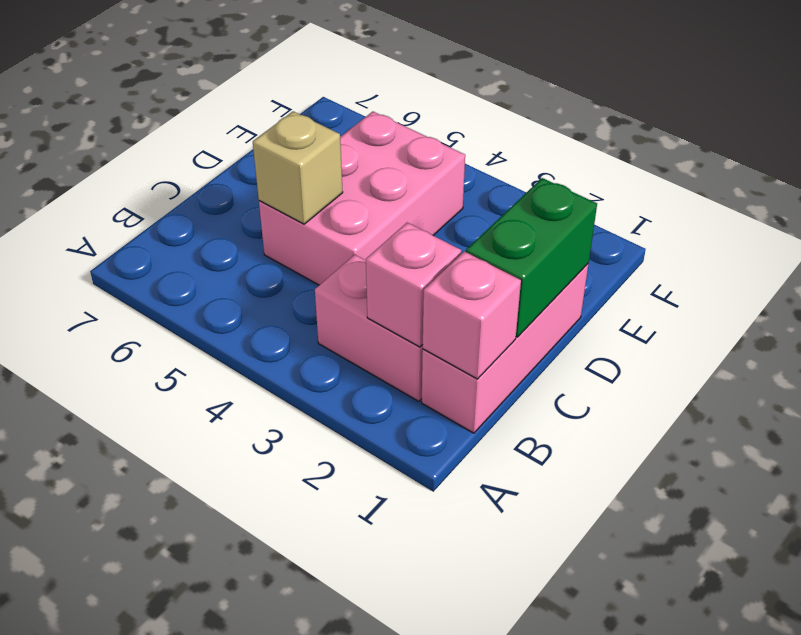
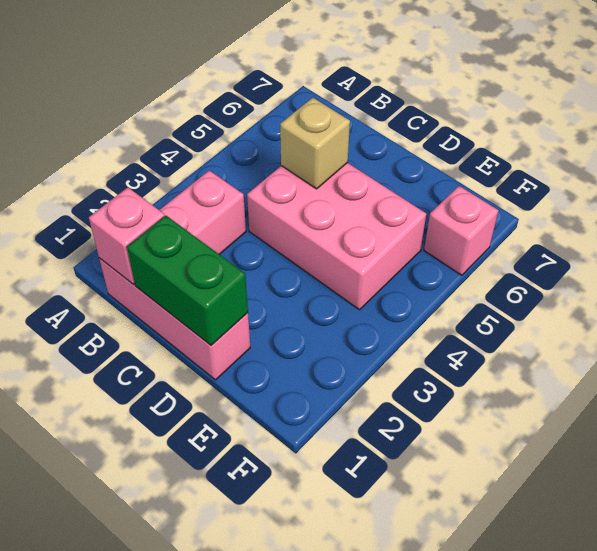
pink brick B2 level 2 -> pink brick F6 level 1

